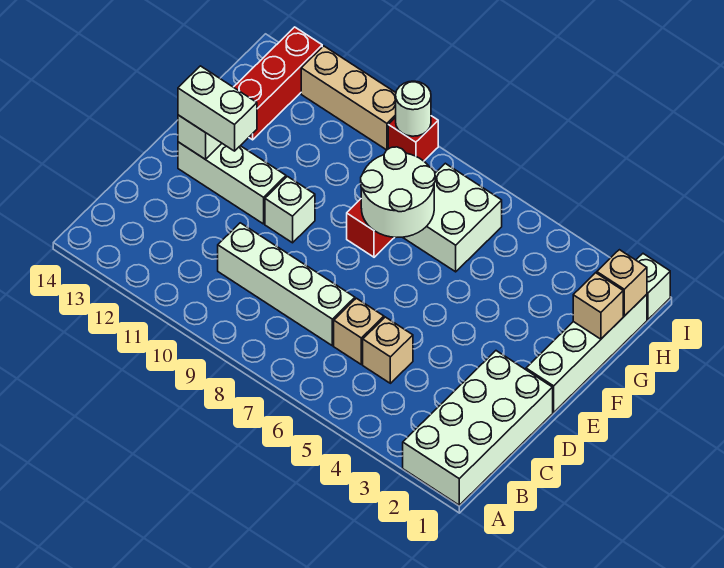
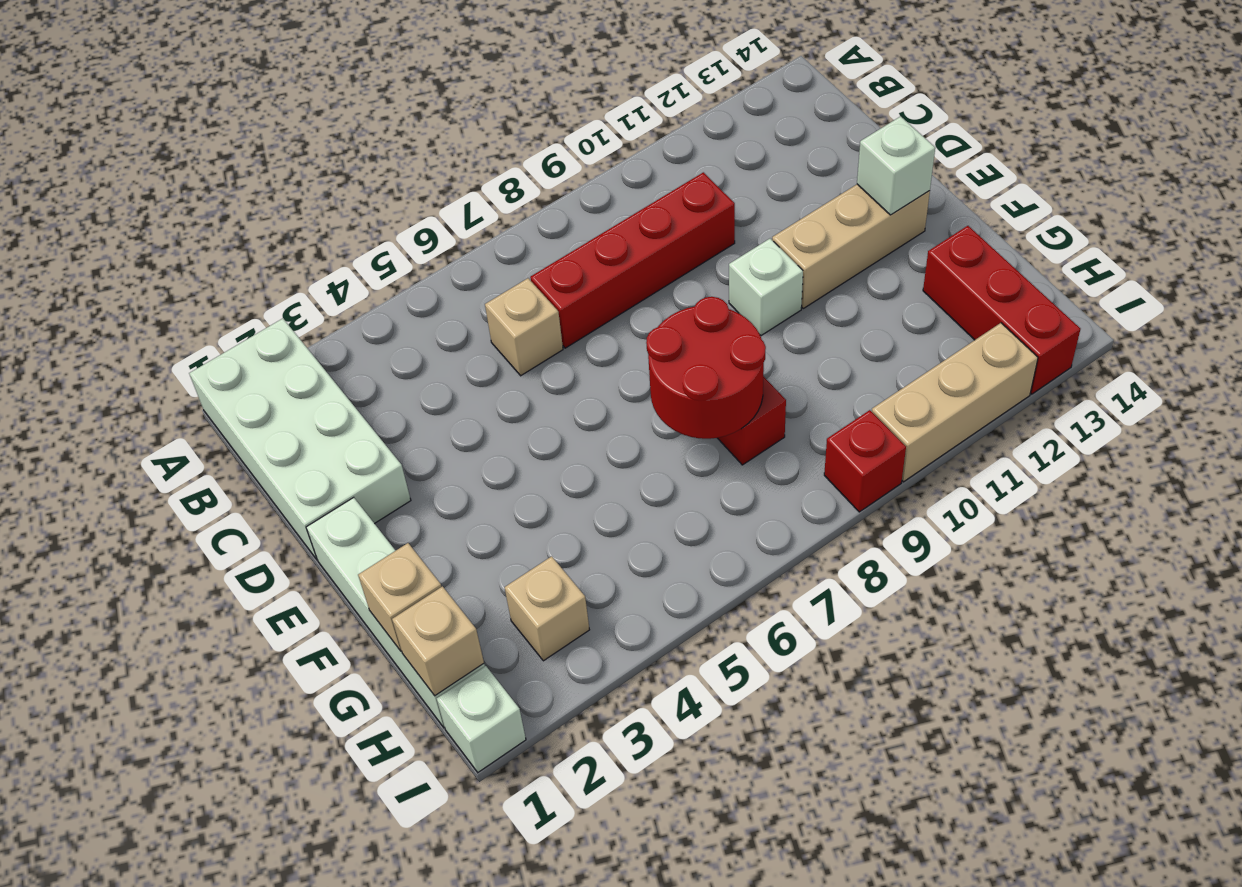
tan brick C5 level 1 -> tan brick H3 level 1
white brick C7:C10 level 1 -> red brick C7:C10 level 1
white brick E11:E13 level 1 -> tan brick E11:E13 level 1
white brick E12:E13 level 3 -> none
white round brick F7:G8 level 2 -> red round brick F7:G8 level 2
white brick G6:H7 level 1 -> none
white round brick I9 level 2 -> none

